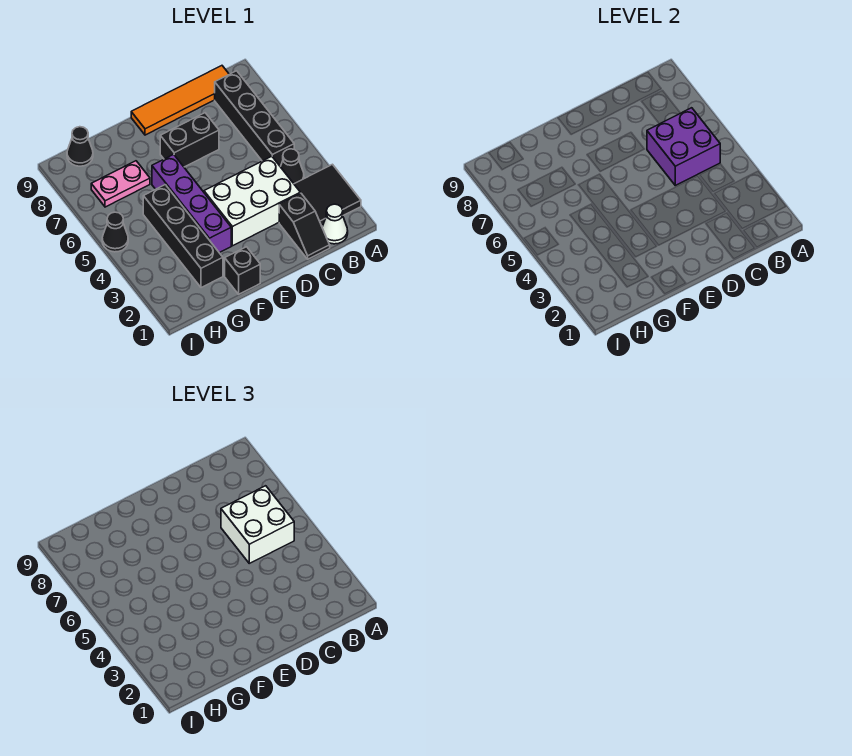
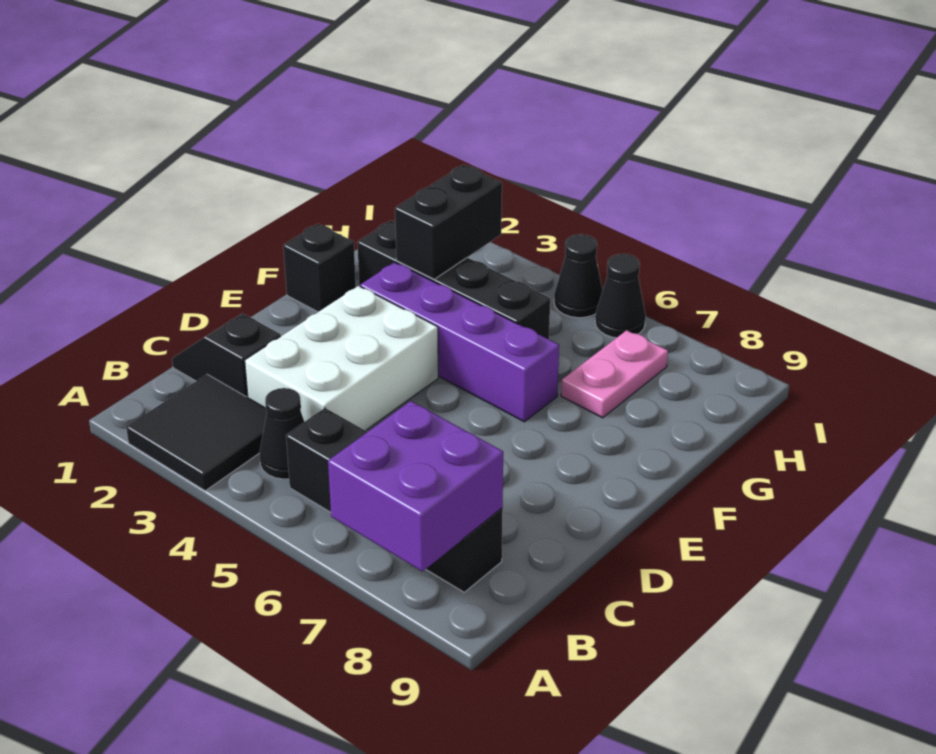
white cone B1 level 1 -> none
purple brick B5:C6 level 2 -> purple brick A7:B8 level 2
white brick B5:C6 level 3 -> none
orange tile B9:E9 level 1 -> none
black brick D7:E7 level 1 -> black brick G3:H3 level 2
black cone H9 level 1 -> black cone I6 level 1

